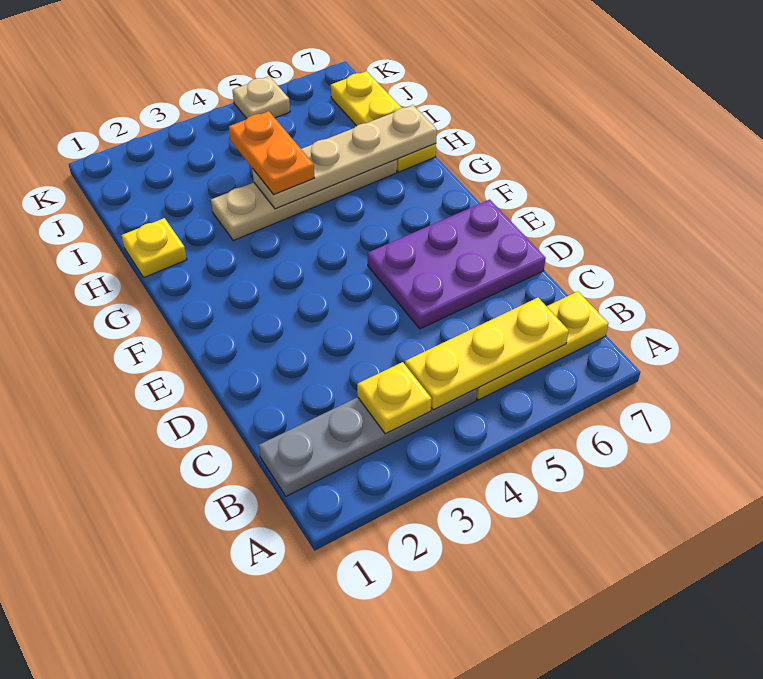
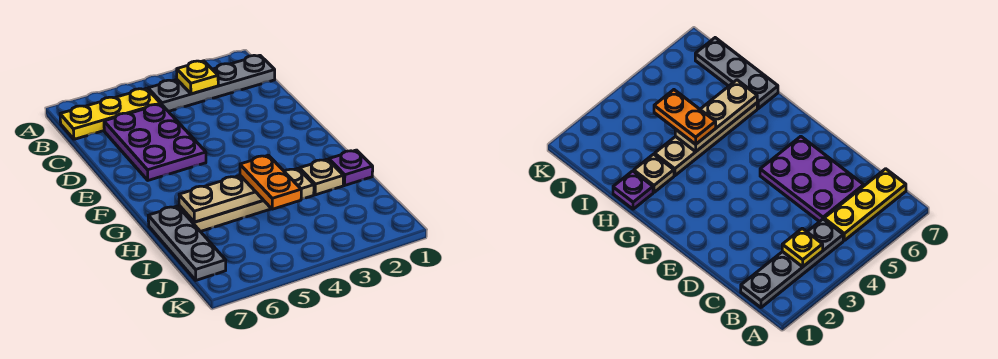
yellow plate B4:B6 level 2 -> none
purple plate D5:E7 level 1 -> purple plate C5:E6 level 1
yellow plate H1 level 1 -> purple plate H1 level 1
tan plate H4:H7 level 2 -> tan plate H4:H6 level 2
yellow plate H7:J7 level 1 -> grey plate H7:J7 level 1
tan plate K5 level 1 -> tan plate H2 level 1

